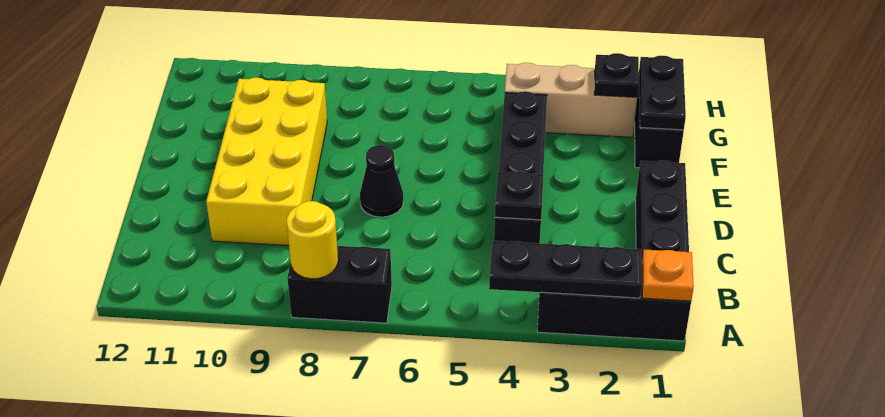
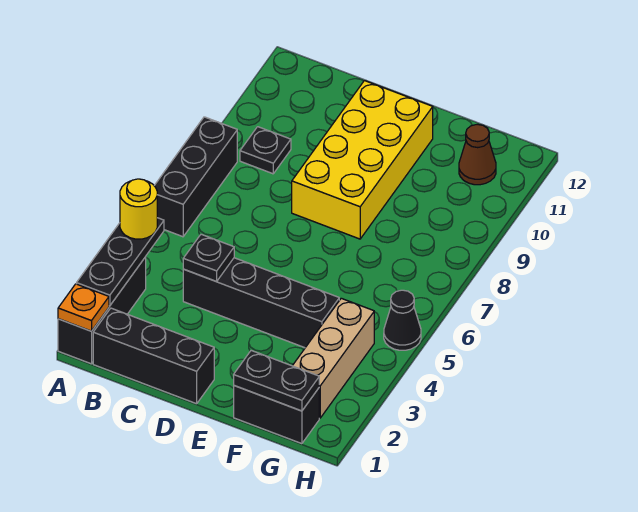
black brick A7:A8 level 1 -> black brick A6:A8 level 1
yellow round brick A8 level 2 -> yellow round brick A4 level 3
yellow brick C9:F10 level 1 -> yellow brick D8:E11 level 1
black cone D7 level 1 -> black cone H5 level 1
black plate G2 level 2 -> black plate B9 level 1
none -> brown cone G11 level 1

